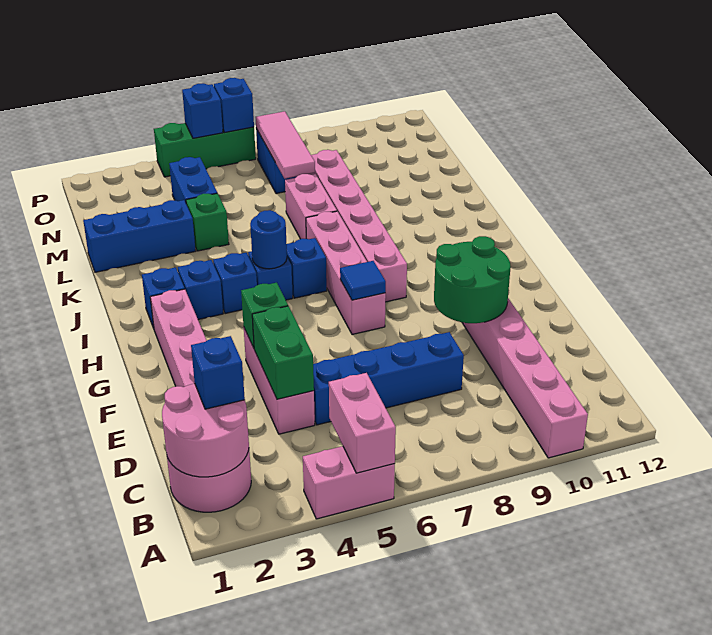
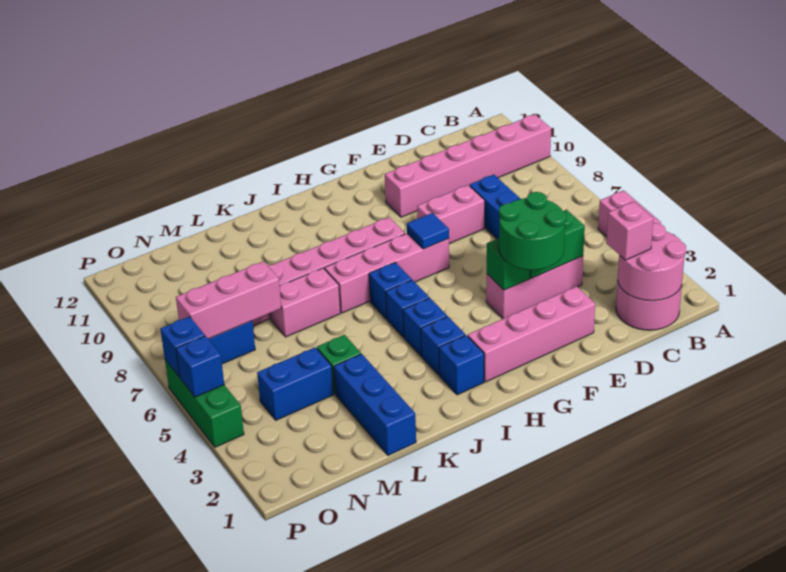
pink brick A5:B5 level 2 -> pink brick E8:F8 level 1
blue brick C2 level 3 -> pink brick C2 level 3
green round brick E9:F10 level 2 -> green round brick E3:F4 level 3
blue round brick I5 level 2 -> none
pink tile M7:O7 level 2 -> pink brick M7:O7 level 2

